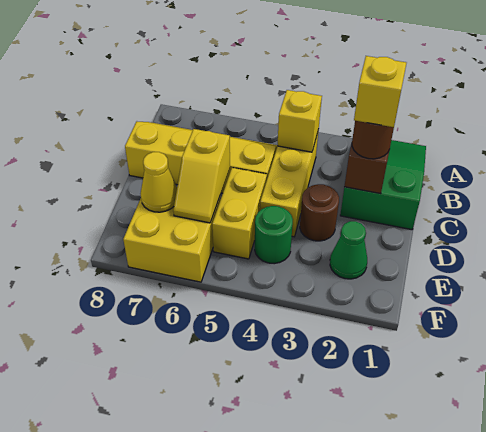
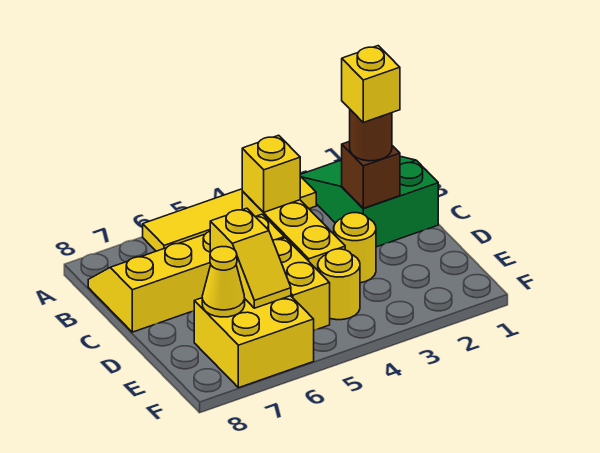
none -> yellow tile A3:A6 level 1
brown round brick D3 level 1 -> yellow round brick D3 level 1
green cone E2 level 1 -> none
green round brick E4 level 1 -> yellow round brick E4 level 1

